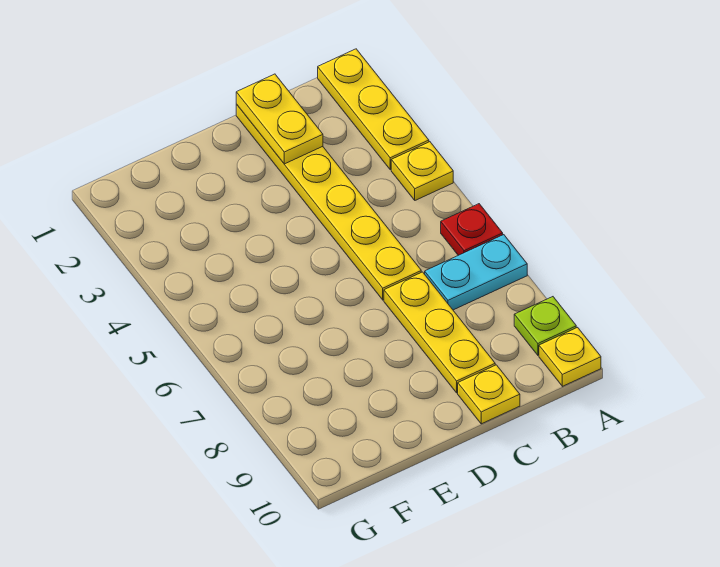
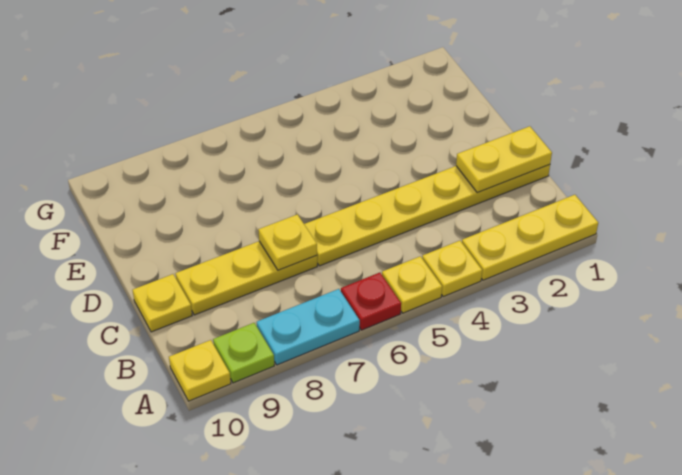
none -> yellow plate A5 level 1
cyan plate A7:B7 level 1 -> cyan plate A7:A8 level 1
none -> yellow plate C7 level 2

